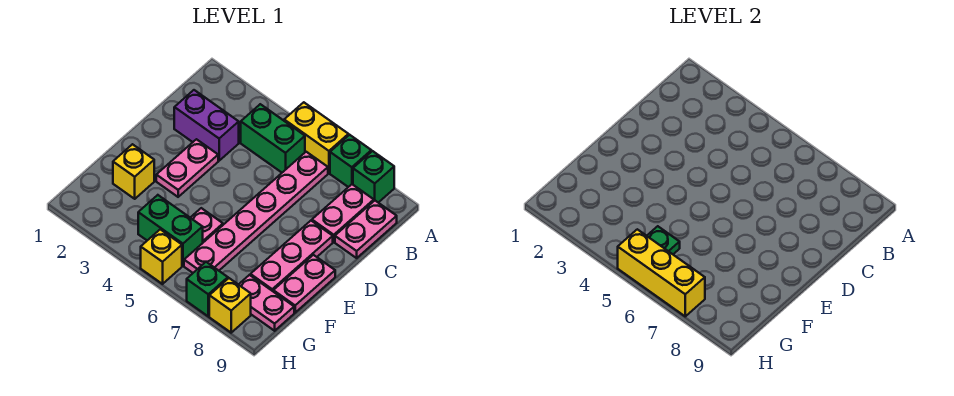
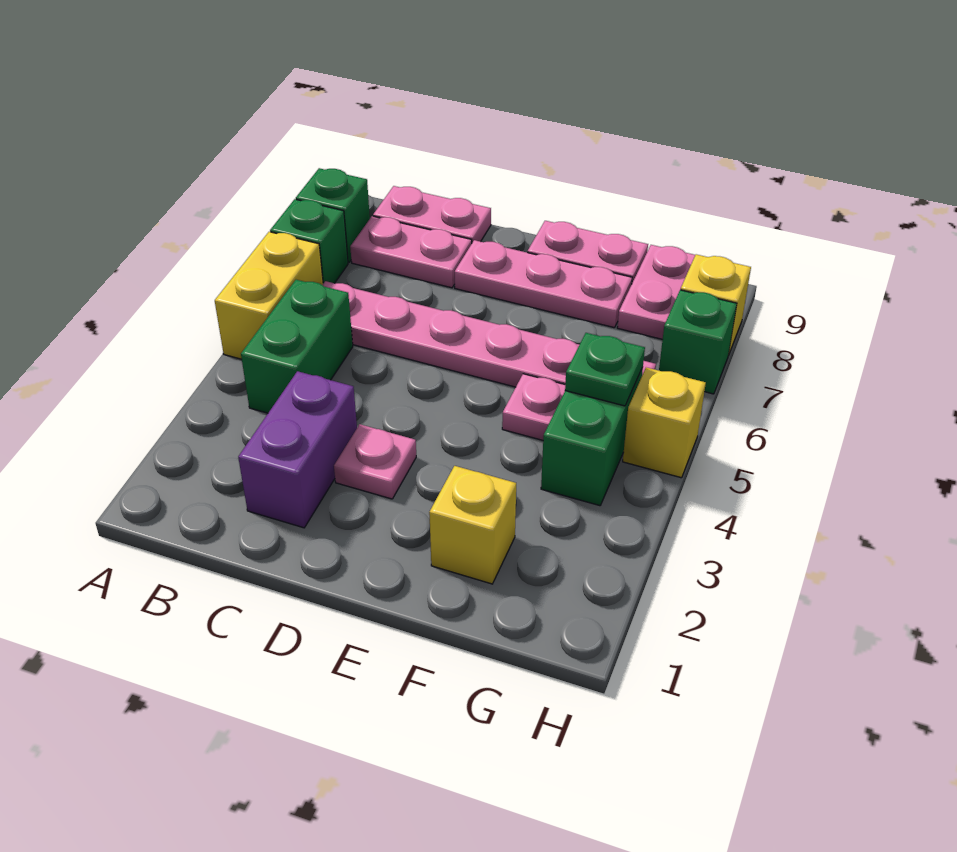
pink plate D3:E3 level 1 -> pink plate D3 level 1
yellow brick H5:H7 level 2 -> none

